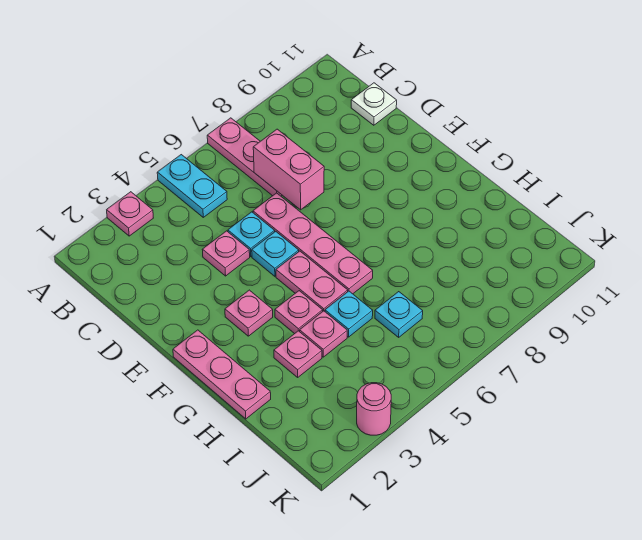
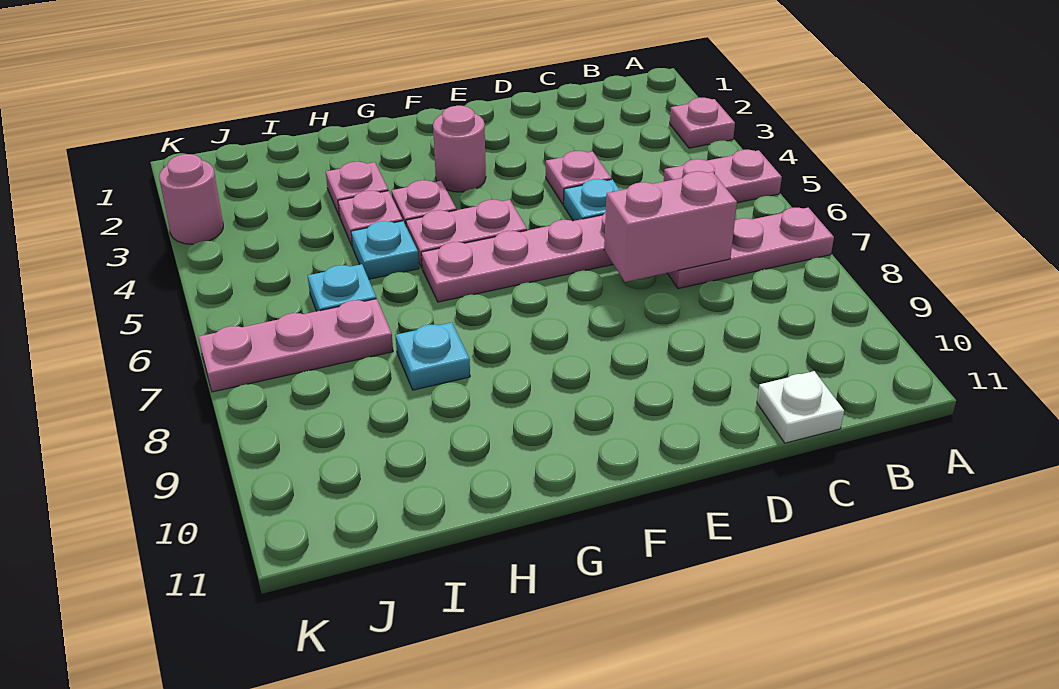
cyan plate A5:B5 level 1 -> pink plate A5:B5 level 1
cyan plate E5 level 1 -> cyan plate H8 level 1
pink plate F1:H1 level 1 -> pink plate I7:K7 level 1
pink plate F3 level 1 -> pink round brick F3 level 1

